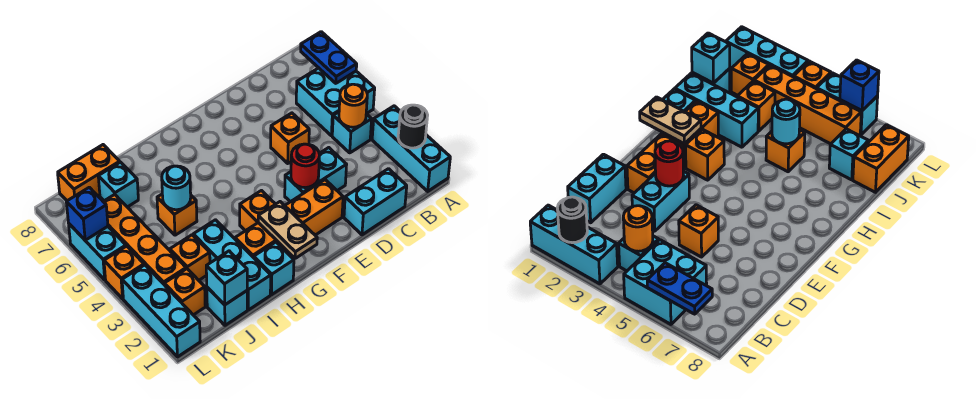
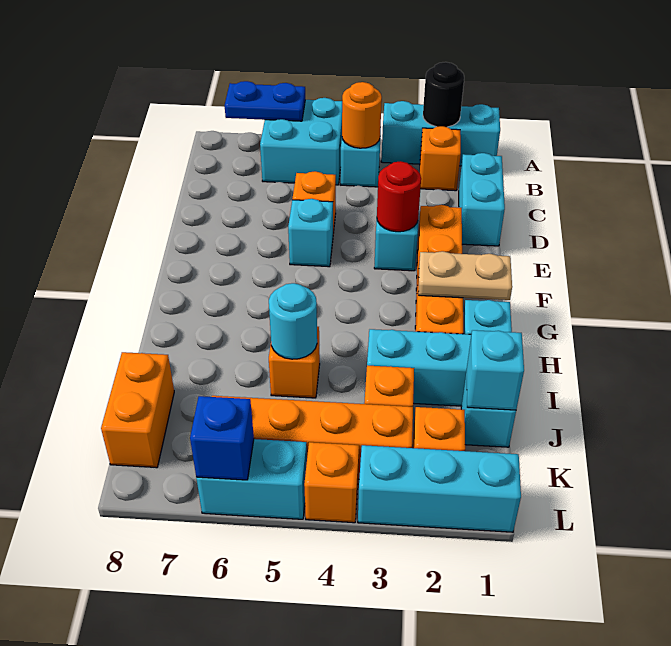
orange brick G3 level 1 -> orange brick B2 level 1
cyan brick J7 level 1 -> cyan brick E5 level 1

